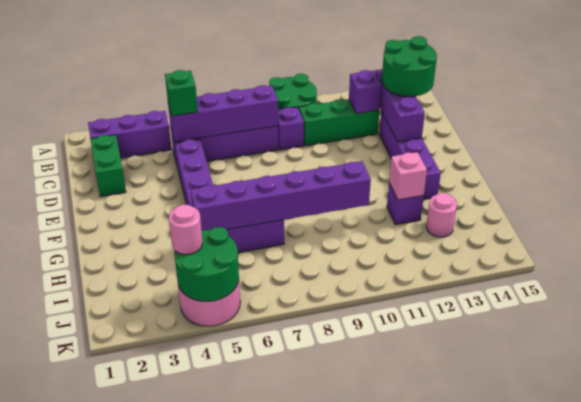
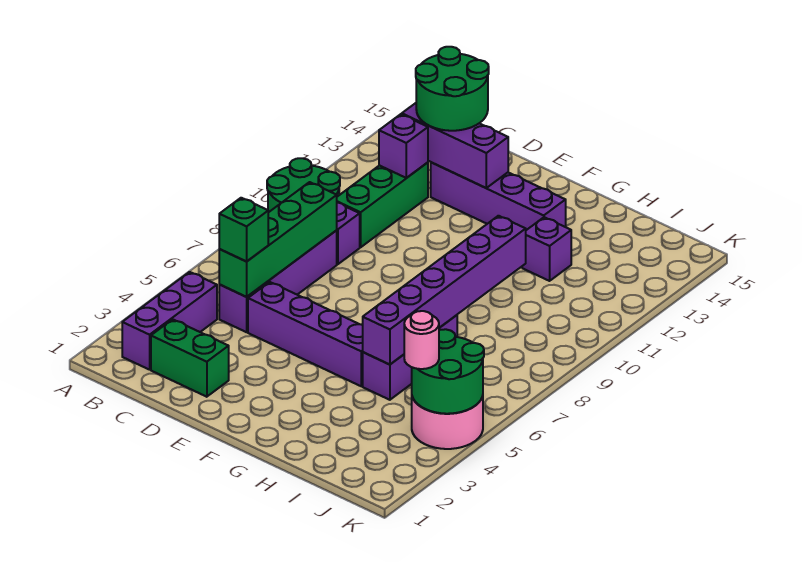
purple brick C5:C8 level 2 -> green brick C5:C8 level 2
pink brick H12 level 2 -> none
pink round brick I13 level 1 -> none

